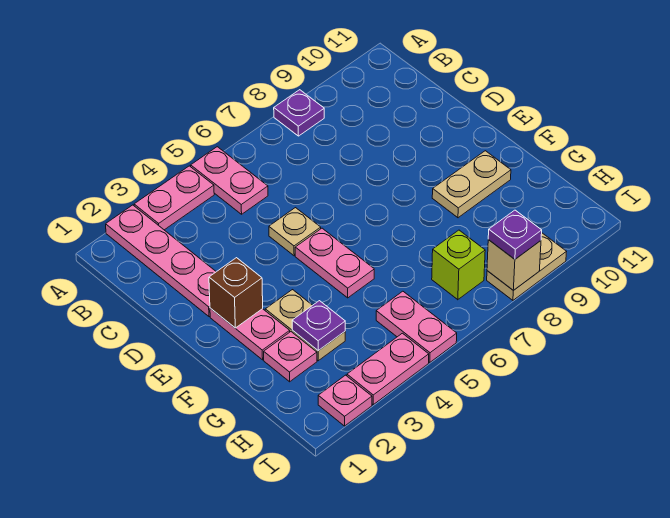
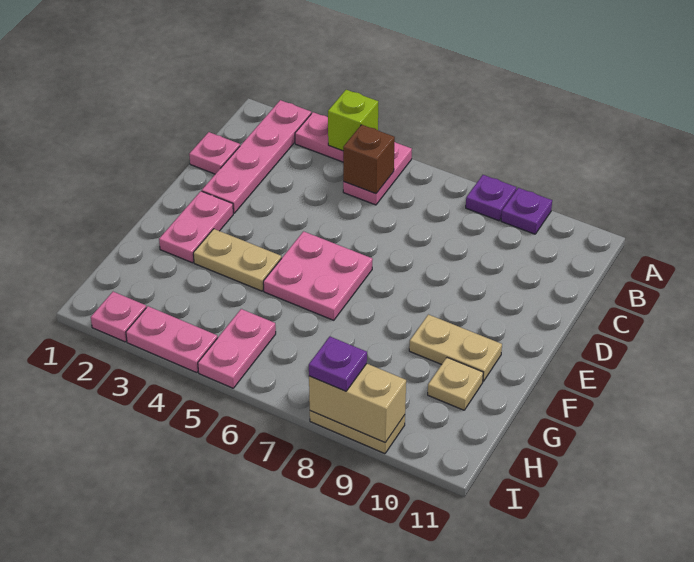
tan plate D5 level 1 -> tan plate G10 level 1
brown brick E2 level 2 -> brown brick B5 level 2
pink plate E5:F5 level 1 -> pink plate E5:F6 level 1
tan plate F3:G3 level 1 -> tan plate F3:F4 level 1
pink plate G2 level 1 -> pink plate C1 level 1
purple plate G3 level 2 -> purple plate A9 level 1
lime brick H7 level 1 -> lime brick A4 level 2
tan brick I8 level 2 -> tan brick I8:I9 level 2

